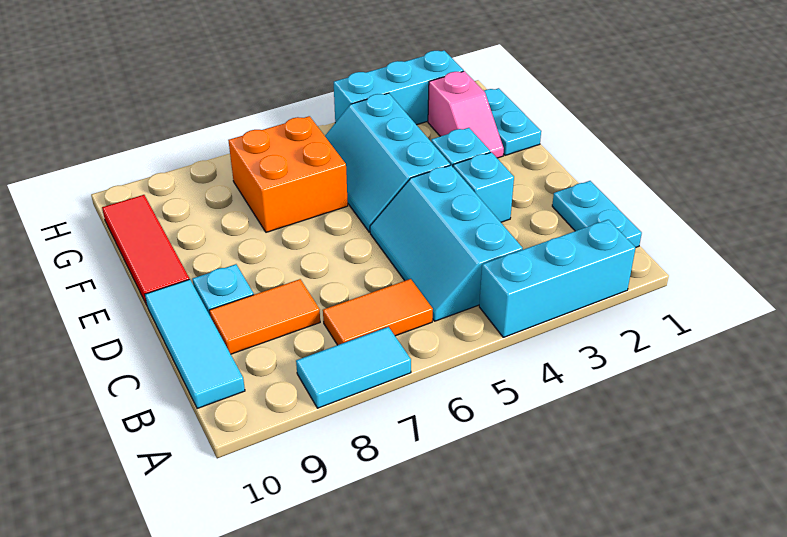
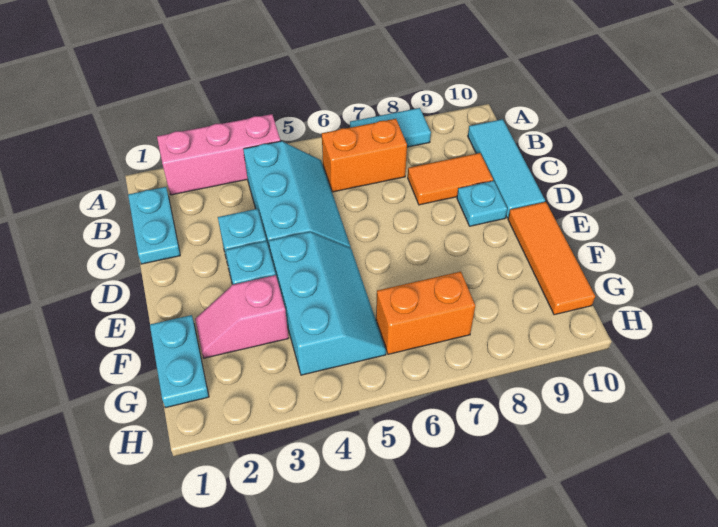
cyan brick A2:A4 level 1 -> pink brick A2:A4 level 1
orange tile B6:B7 level 1 -> orange brick B6:B7 level 1
red tile E10:G10 level 1 -> orange tile E10:G10 level 1
pink slope F2:G2 level 1 top G -> pink slope F2:F3 level 1 top 3
orange brick F6:G7 level 1 -> orange brick G6:G7 level 1
cyan brick H2:H4 level 1 -> none

